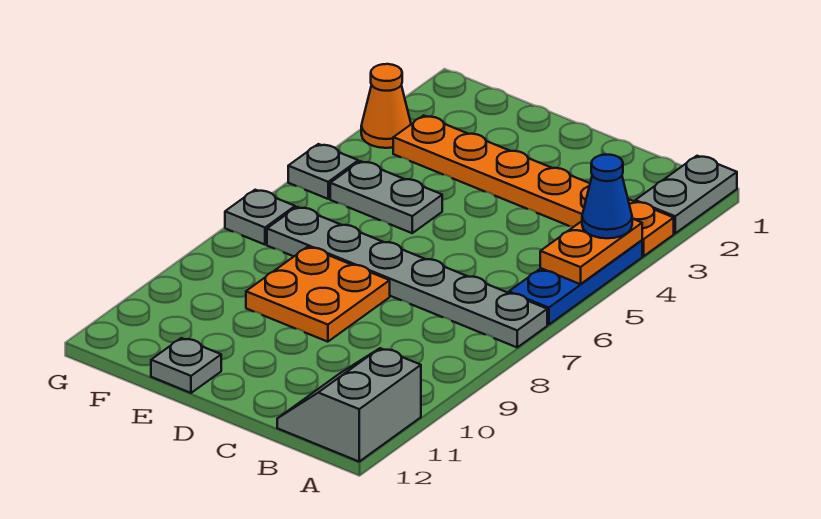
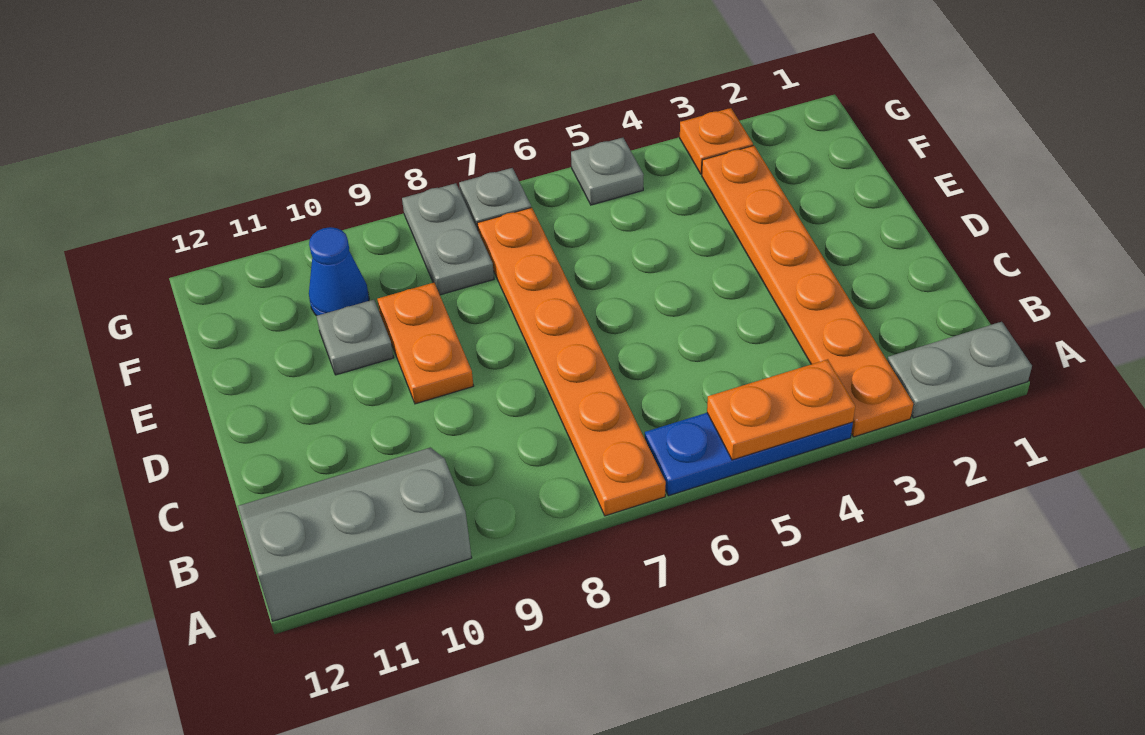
blue cone A4 level 3 -> blue cone F10 level 1
grey plate A7:F7 level 1 -> orange plate A7:F7 level 1
grey slope A11:B12 level 1 top A -> grey slope A10:B12 level 1 top A
orange plate D8:E9 level 1 -> orange plate D9:E9 level 1
grey plate E5:F5 level 1 -> grey plate F8:G8 level 1
grey plate E12 level 1 -> grey plate E10 level 1
orange cone G3 level 1 -> orange plate G3 level 1

